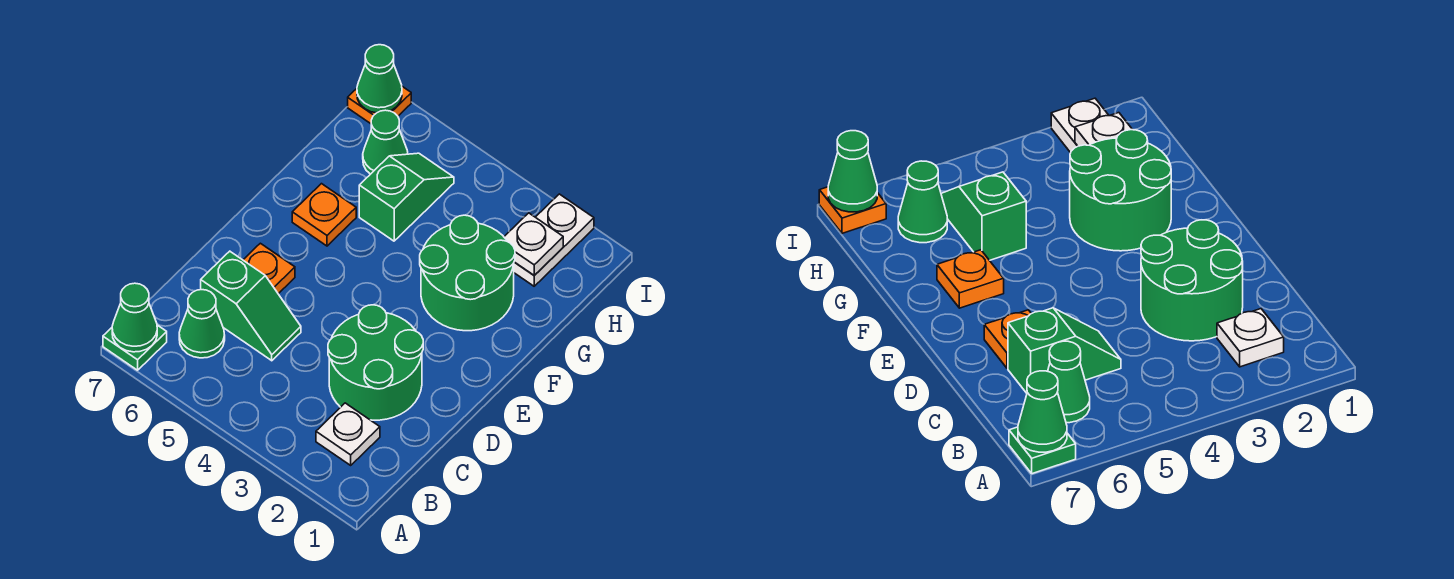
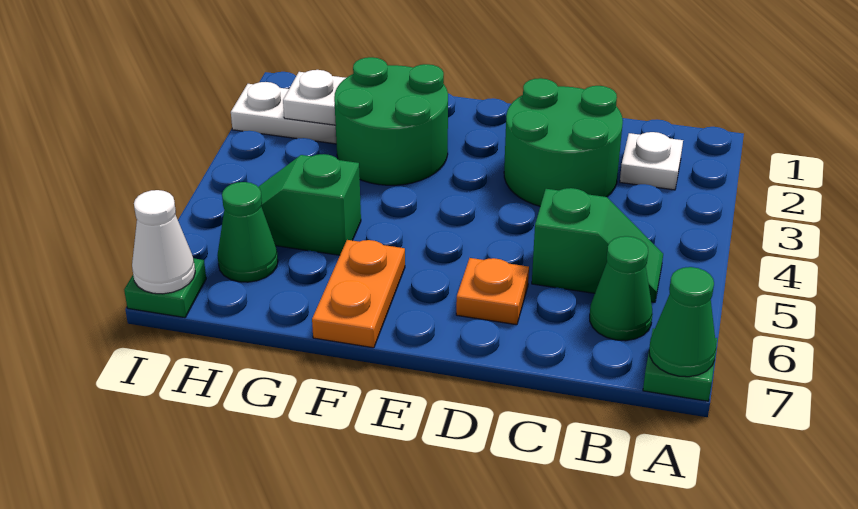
green slope C5:C6 level 1 top 6 -> green slope B5:C5 level 1 top C
orange plate F6 level 1 -> orange plate F6:F7 level 1
orange plate I7 level 1 -> green plate I7 level 1
green cone I7 level 2 -> white cone I7 level 2

